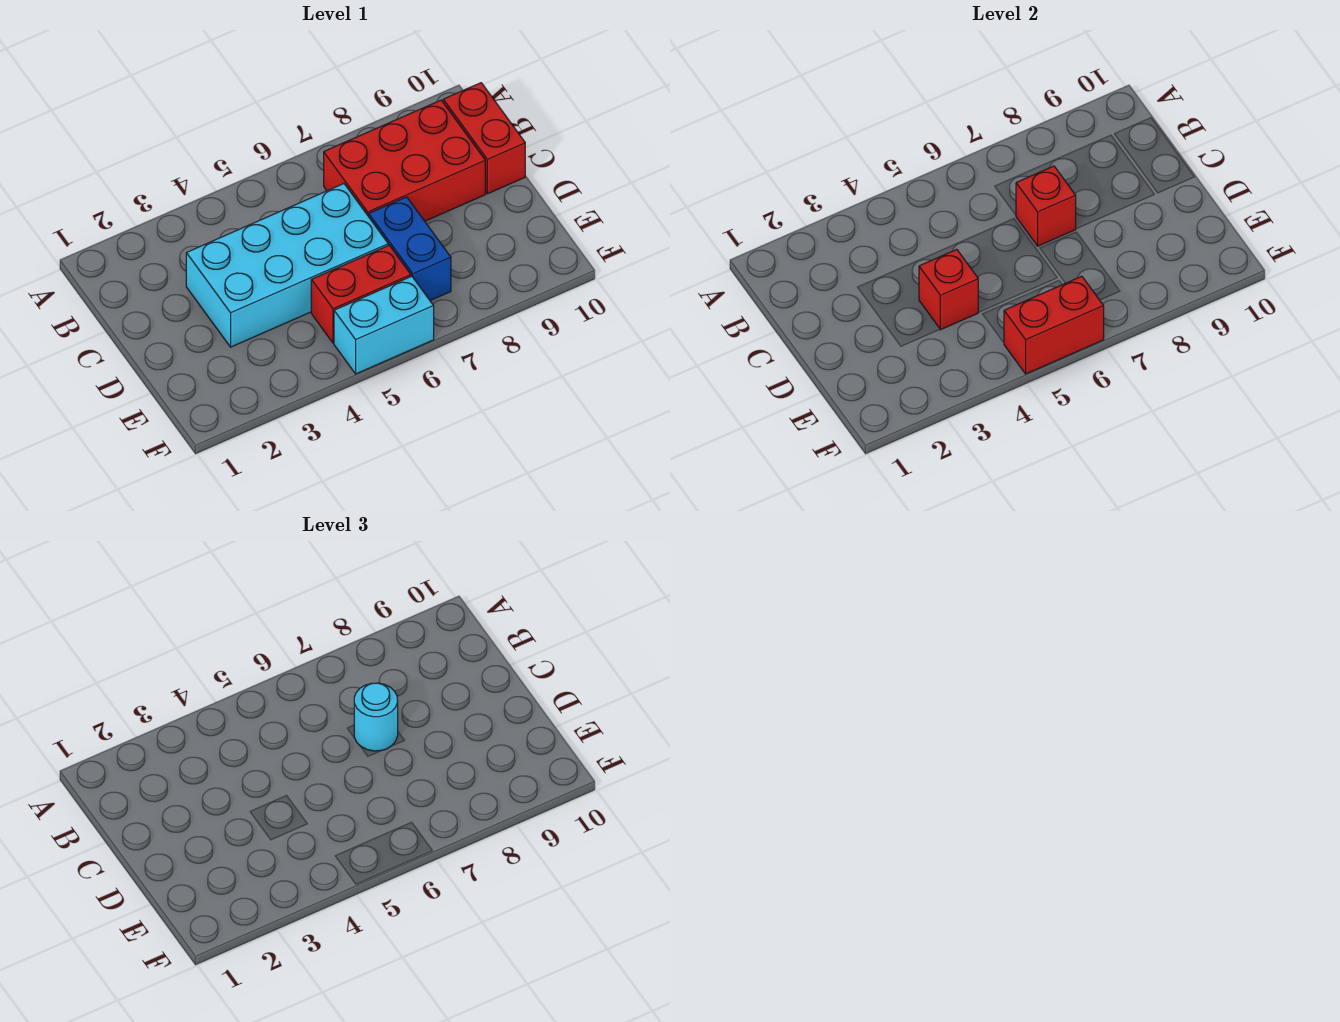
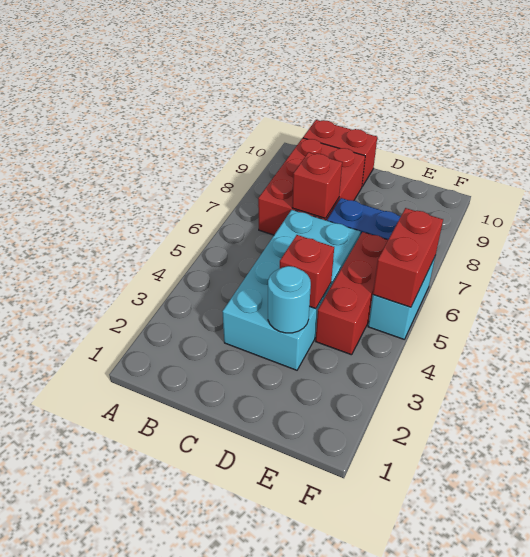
cyan round brick C7 level 3 -> cyan round brick D3 level 2
red brick E5:E6 level 1 -> red brick E4:E6 level 1

